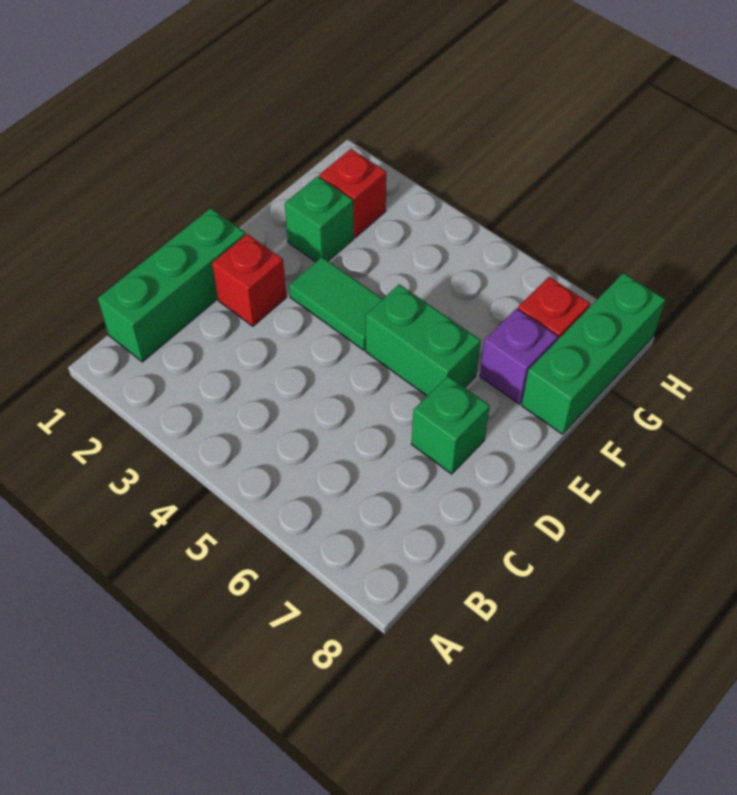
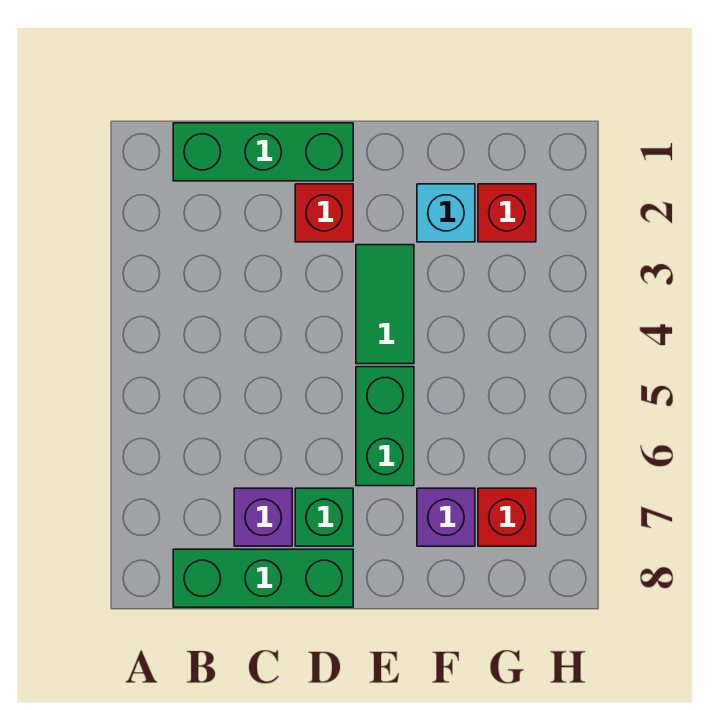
none -> purple brick C7 level 1
green brick F2 level 1 -> cyan brick F2 level 1
green brick F8:H8 level 1 -> green brick B8:D8 level 1

